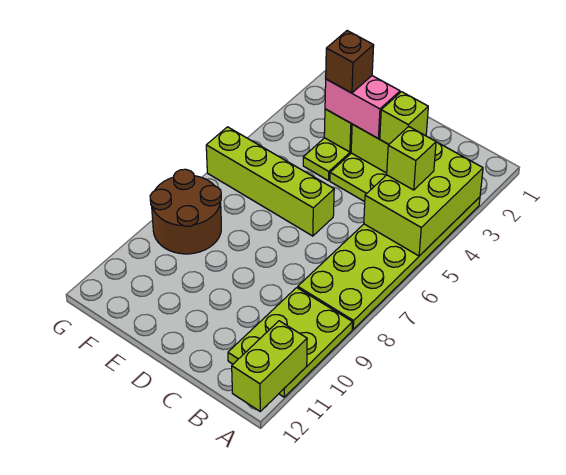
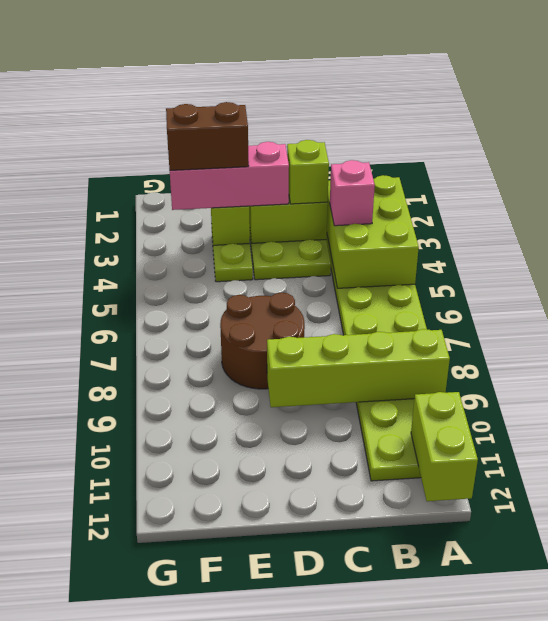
lime brick B4 level 3 -> pink brick B4 level 3
pink brick D3:E3 level 3 -> pink brick D3:F3 level 3
lime brick D6:G6 level 1 -> lime brick A9:D9 level 2
brown brick E3 level 4 -> brown brick E3:F3 level 4
brown round brick F8:G9 level 1 -> brown round brick D7:E8 level 1

